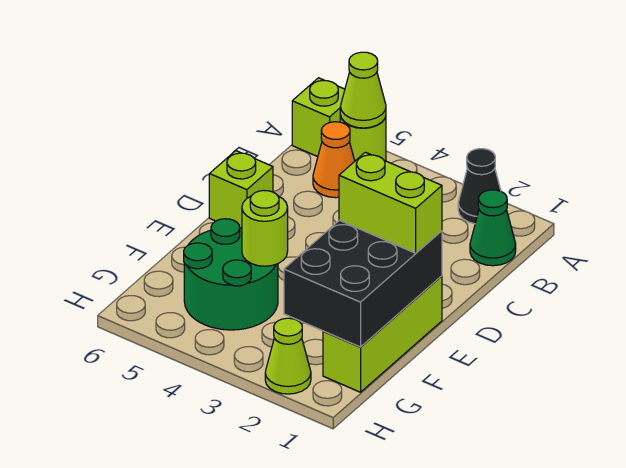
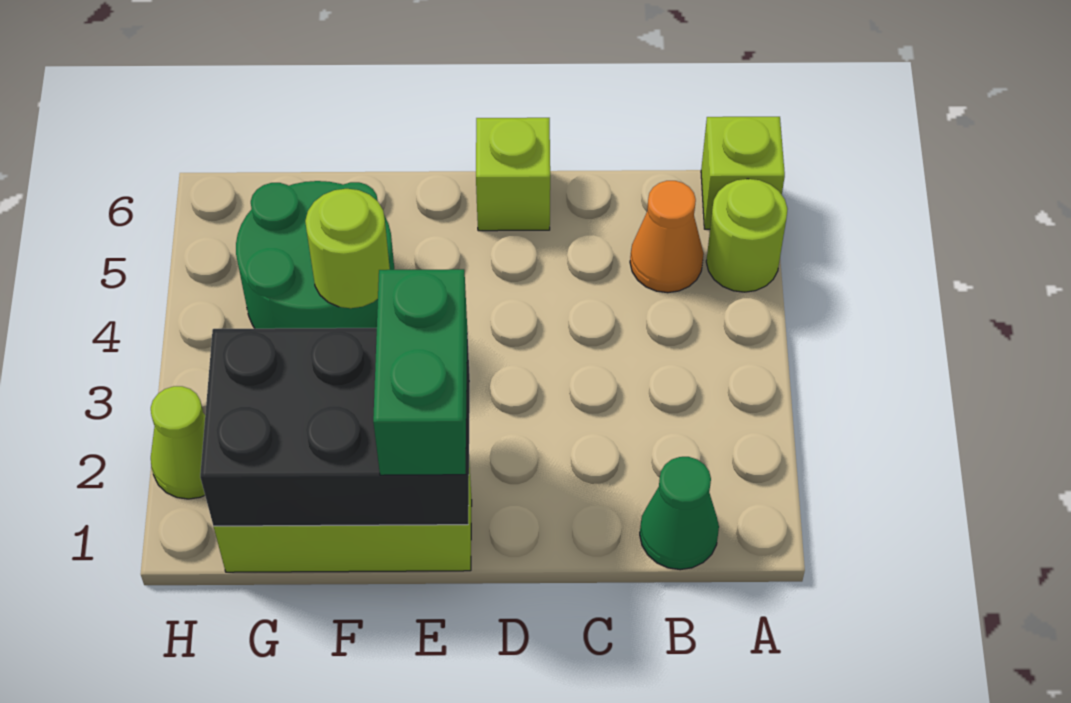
black cone A2 level 1 -> none
lime cone A5 level 2 -> none
lime brick E1:E2 level 3 -> green brick E1:E2 level 3

